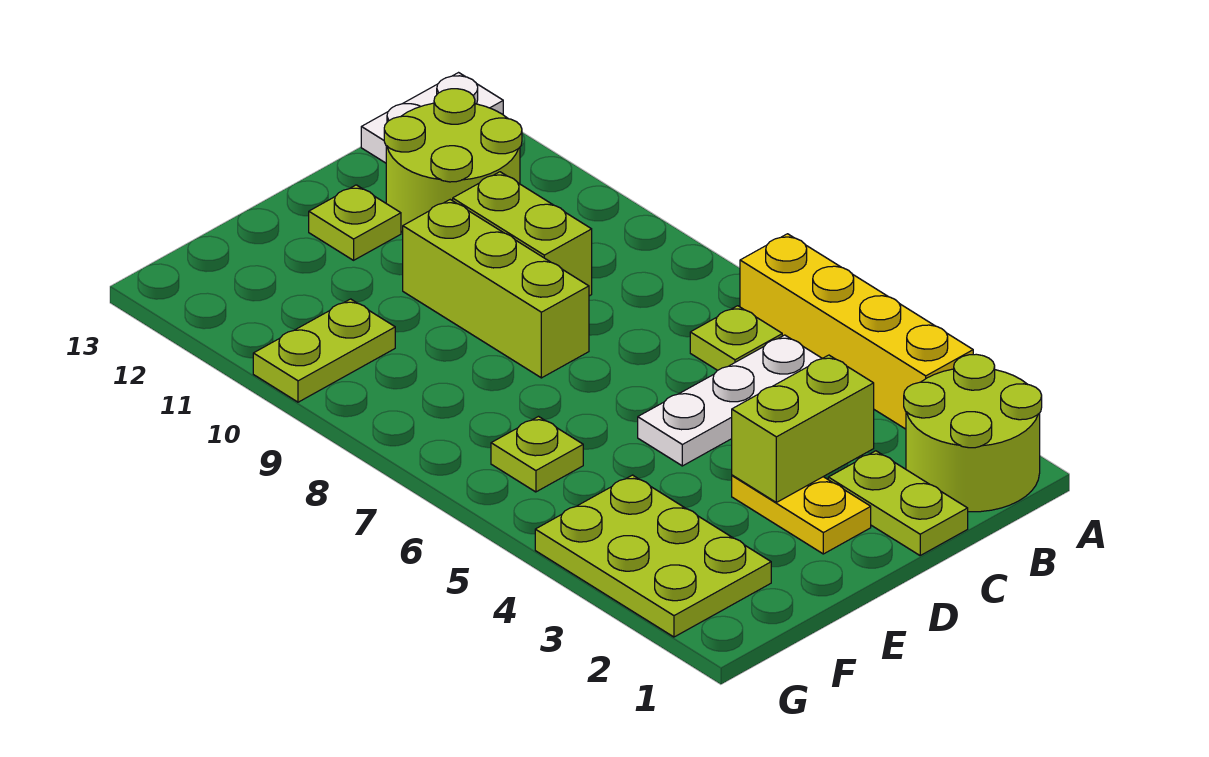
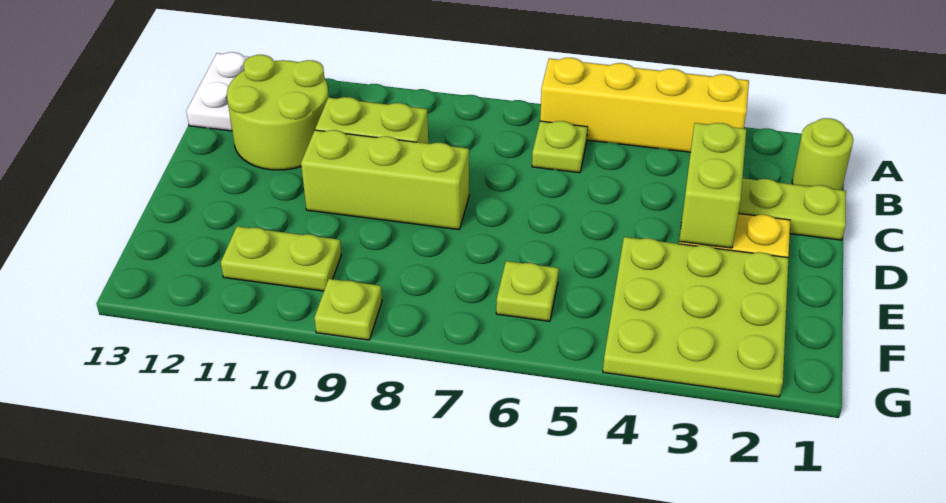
lime round brick A1:B2 level 1 -> lime round brick B1 level 1
white plate B5:D5 level 1 -> none
lime plate D12 level 1 -> lime plate G9 level 1
lime plate F2:G4 level 1 -> lime plate E2:G4 level 1
lime plate F10:G10 level 1 -> lime plate F10:F11 level 1

